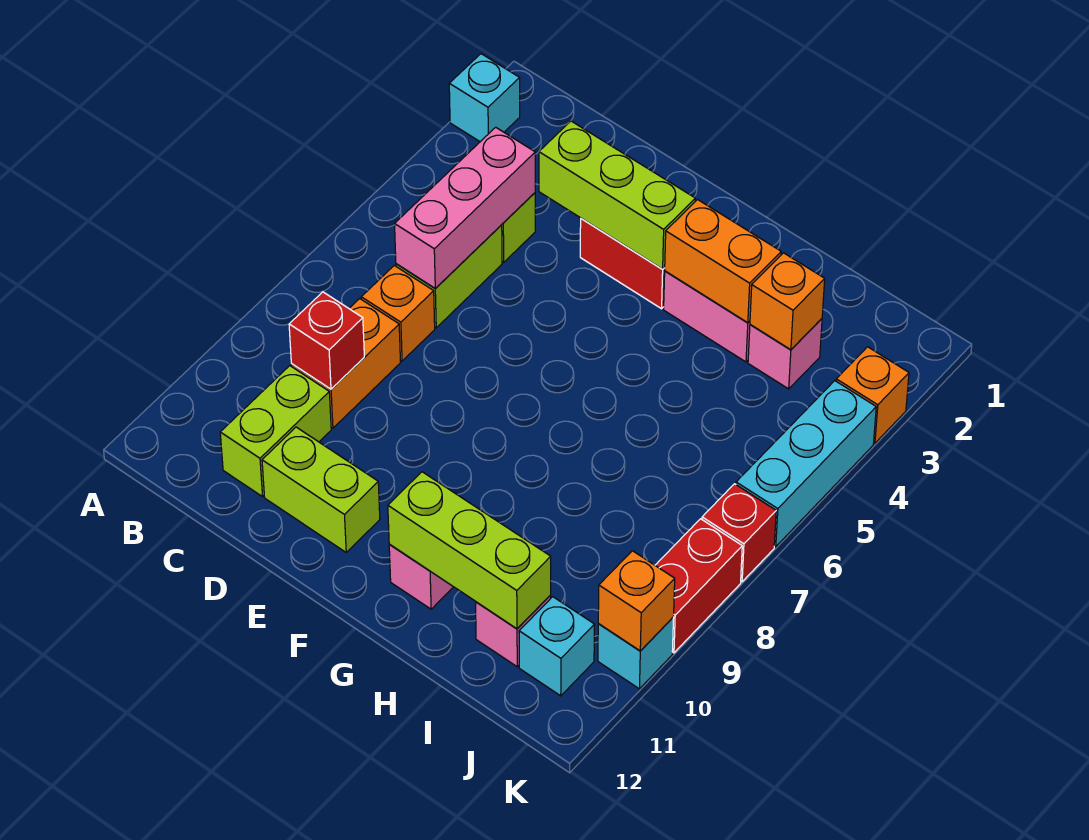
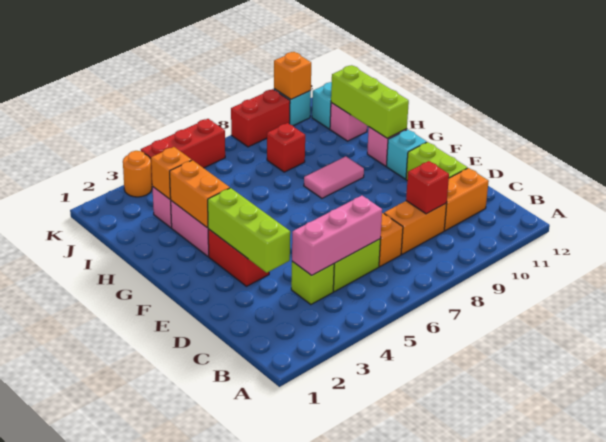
cyan brick A2 level 1 -> cyan brick F11 level 1
lime brick C10:C11 level 1 -> orange brick C10:C11 level 1
none -> pink tile G8:G9 level 1
orange brick K3 level 1 -> orange round brick K3 level 1
cyan brick K4:K6 level 1 -> red brick K4:K6 level 1
red brick K7 level 1 -> red brick I8 level 1

